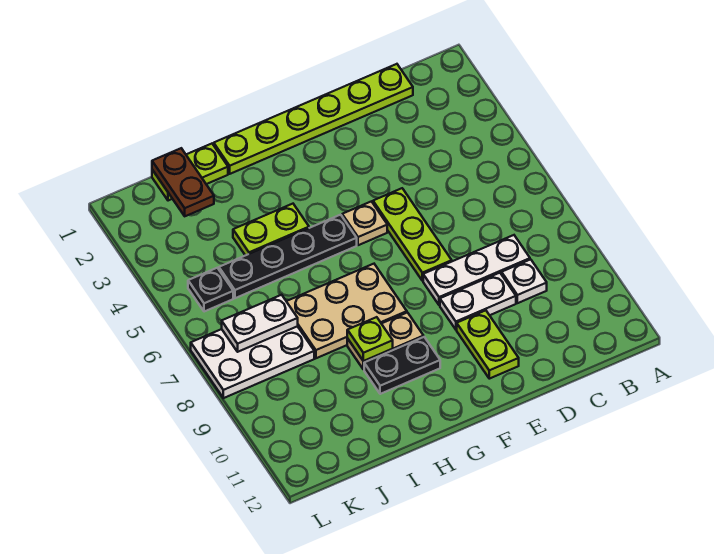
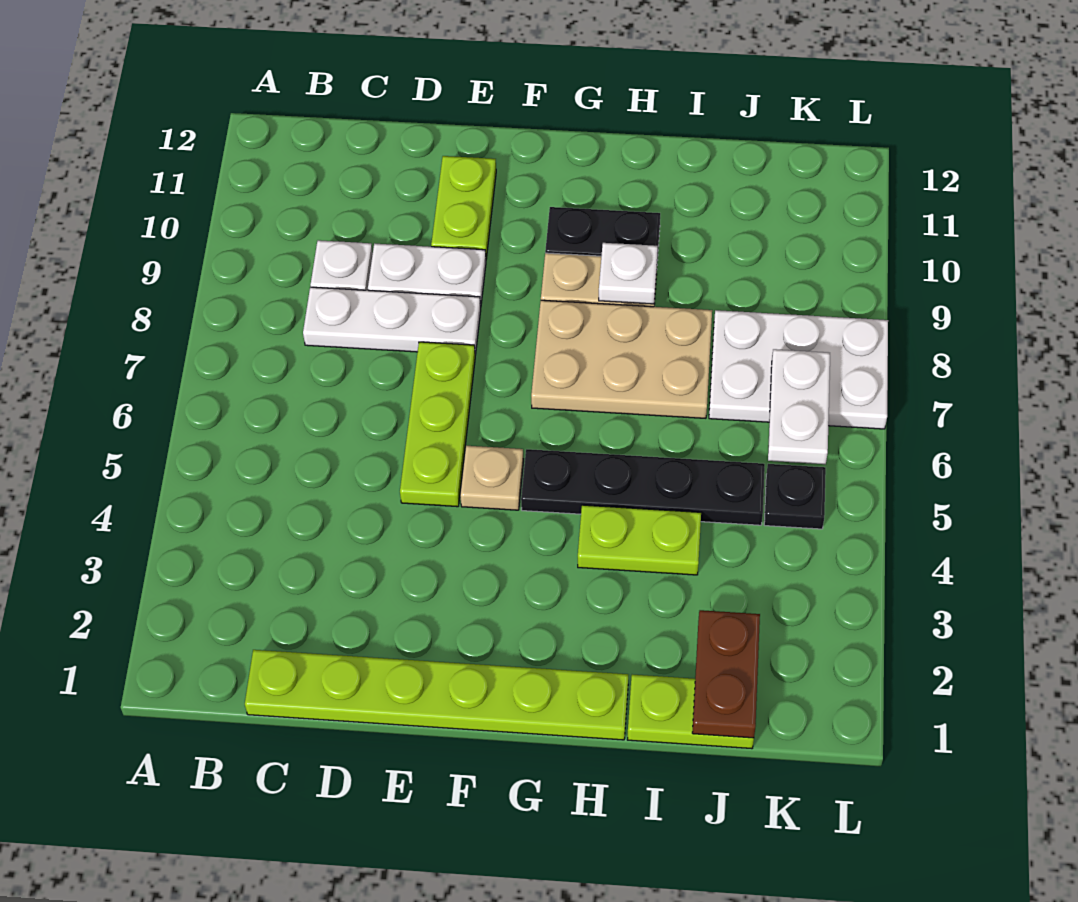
lime plate H9 level 2 -> white plate H9 level 2
white plate J7:K7 level 2 -> white plate K6:K7 level 2

